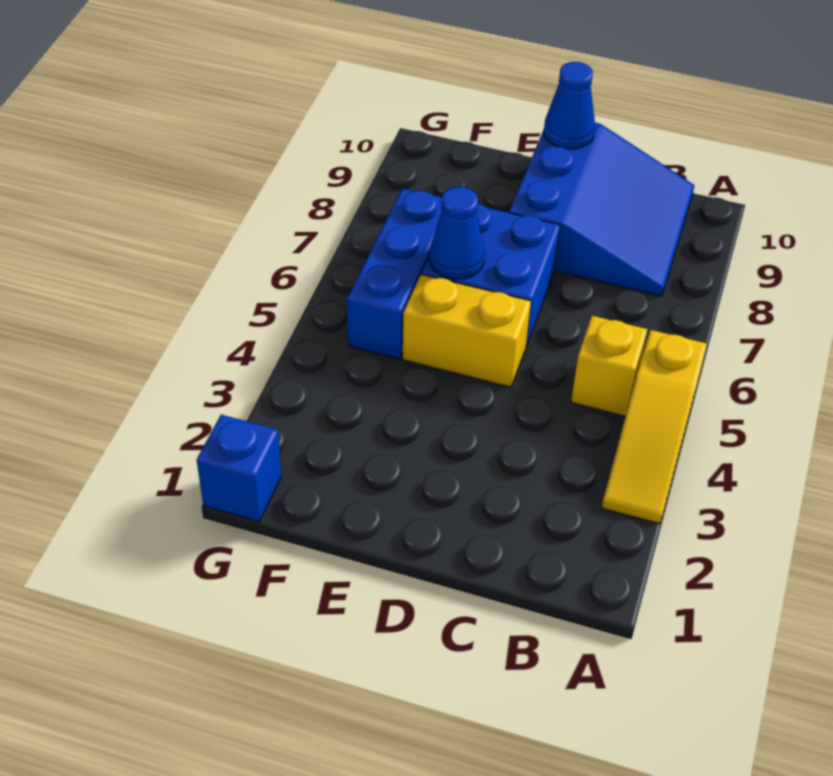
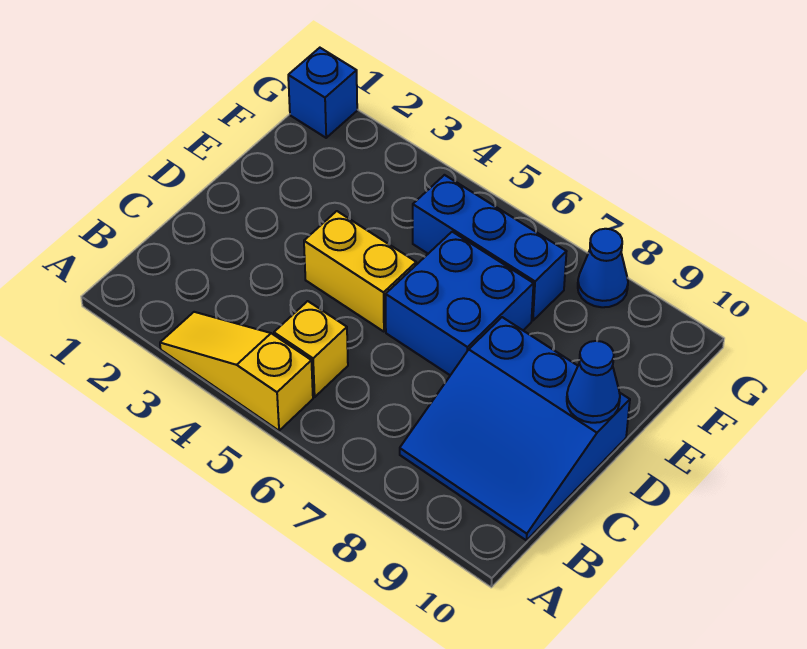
yellow brick D5:E5 level 1 -> yellow brick D4:D5 level 1
blue cone E6 level 2 -> blue cone G8 level 1

